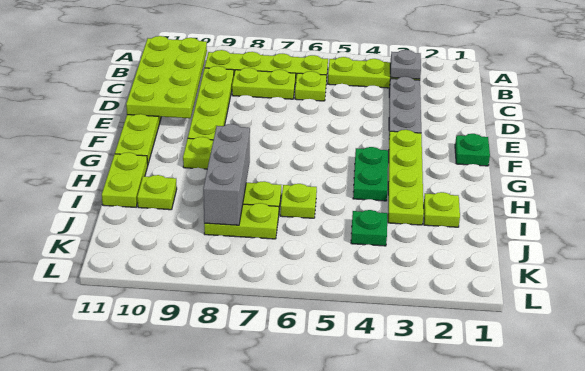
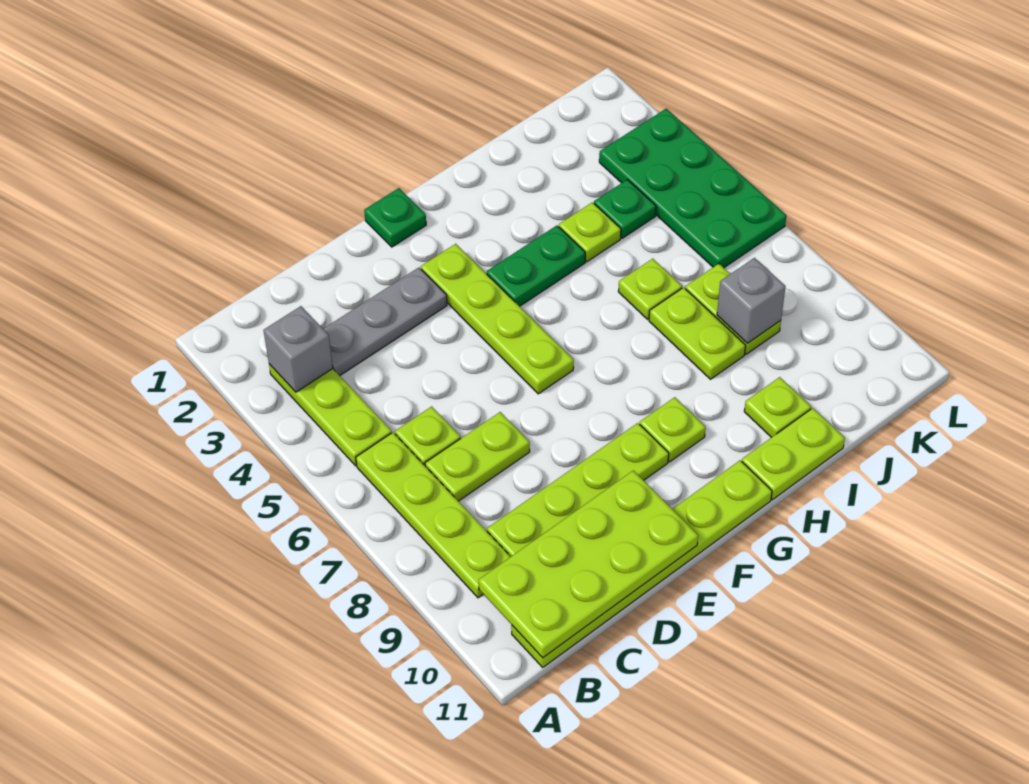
grey plate B3 level 2 -> grey brick B3 level 2
lime plate C7:C8 level 1 -> lime plate C7:D7 level 1
lime plate F3:I3 level 1 -> lime plate F3:F6 level 1
grey brick H8:J8 level 2 -> grey brick J8 level 2
lime plate I2 level 1 -> lime plate I4 level 1
none -> green plate K3:L6 level 1

